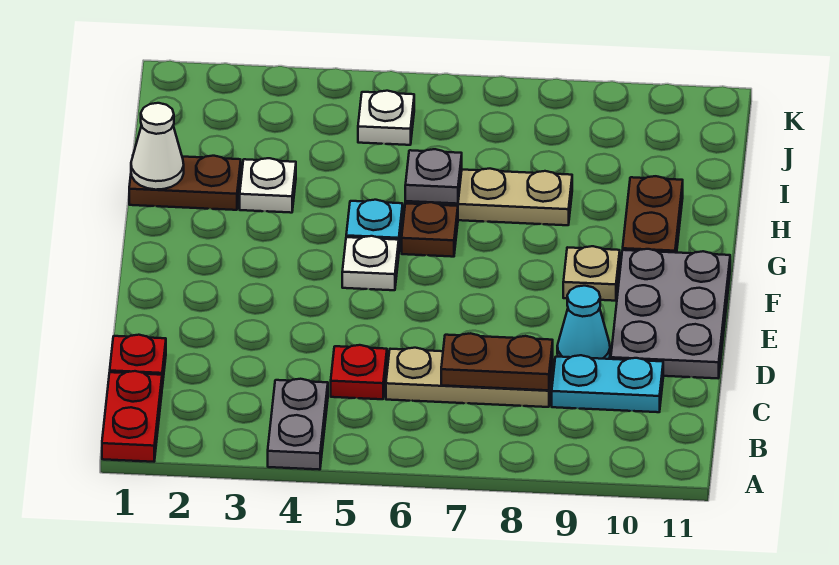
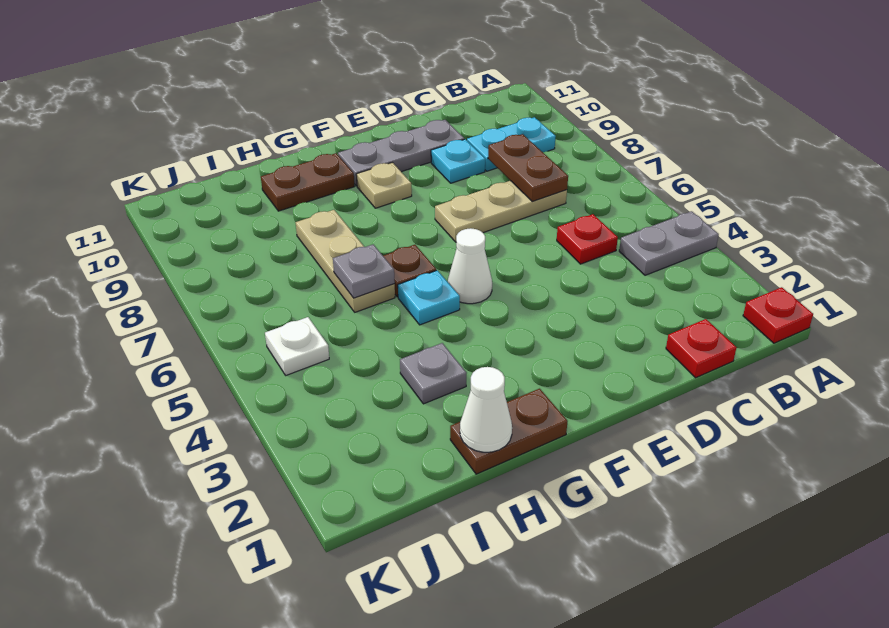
red plate A1:B1 level 1 -> red plate A1 level 1
tan plate C6:C8 level 1 -> tan plate C7:E7 level 1
cyan plate C9:C10 level 1 -> cyan plate B9:C9 level 1
cyan cone D9 level 1 -> cyan plate D9 level 1
grey plate D10:F11 level 1 -> grey plate D10:F10 level 1
white plate F5 level 1 -> white cone F5 level 1
brown plate H1:H2 level 1 -> brown plate G1:H1 level 1
white plate H3 level 1 -> grey plate H3 level 1

